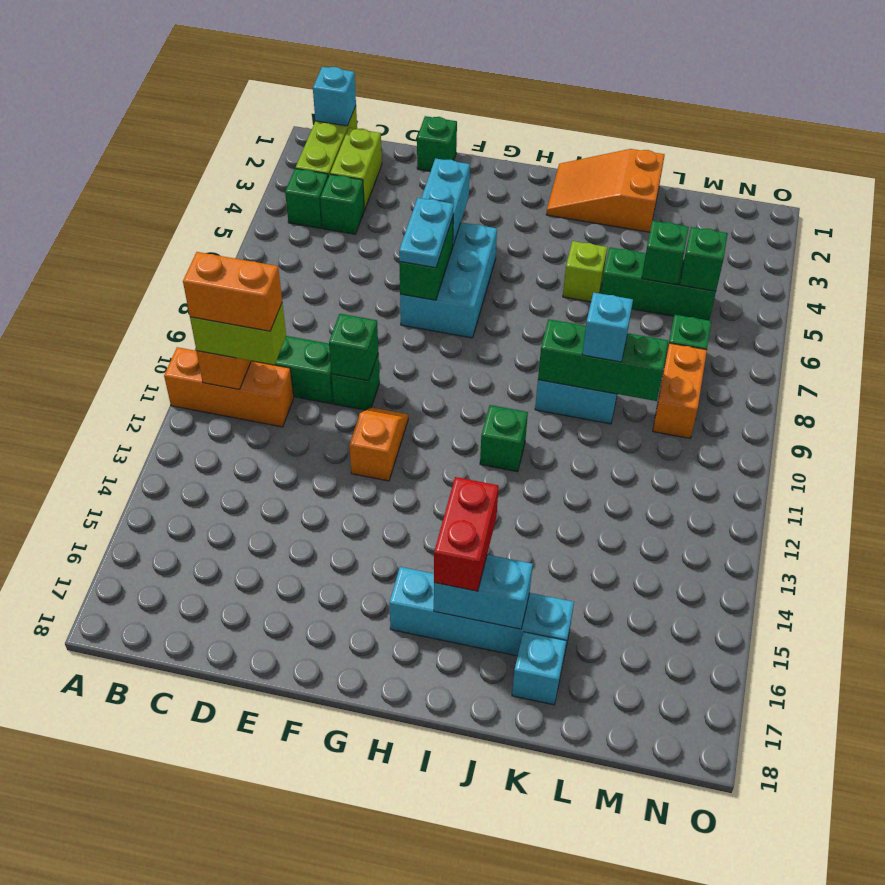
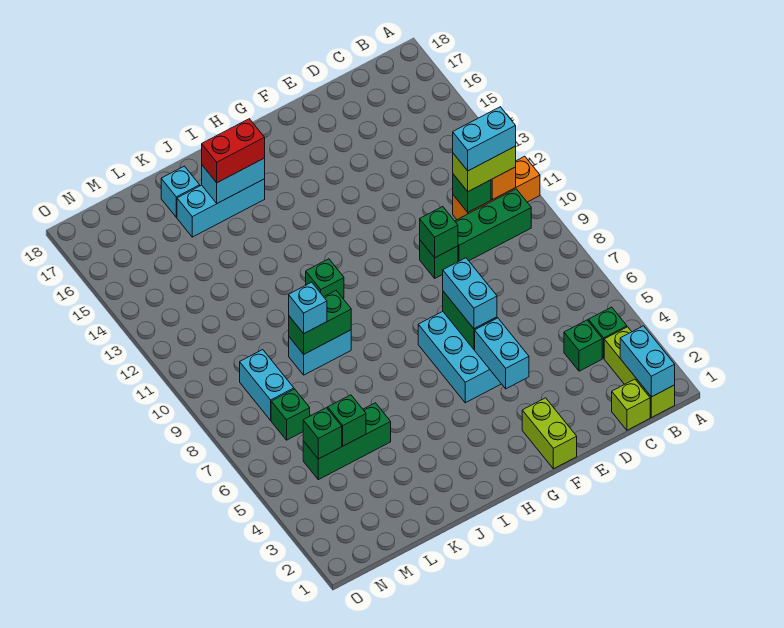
cyan brick B1 level 2 -> cyan brick B1:B2 level 2
orange brick B11:C11 level 4 -> cyan brick B11:C11 level 4
lime brick C2:C3 level 1 -> lime brick F1:F2 level 1
green brick E1 level 1 -> green brick C11 level 2
cyan plate F6:F7 level 3 -> cyan brick F6:F7 level 3
orange slope F11:F12 level 1 top 12 -> none
cyan brick H16:K16 level 1 -> cyan brick I16:K16 level 1
orange slope I1:K2 level 1 top K -> none
red brick I15:I16 level 3 -> red brick I16:J16 level 3
lime brick J5 level 1 -> lime brick C1 level 1
green brick J9:L9 level 2 -> green brick J9:K9 level 2
orange brick M8:M9 level 1 -> cyan brick M8:M9 level 1

